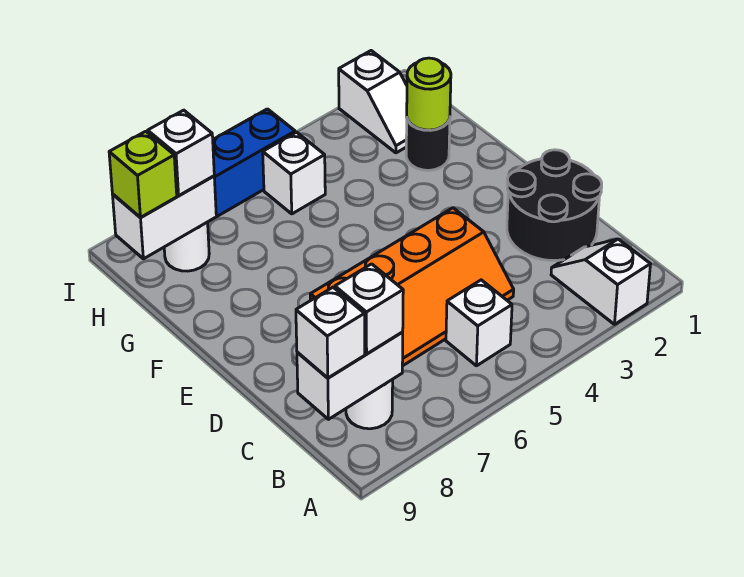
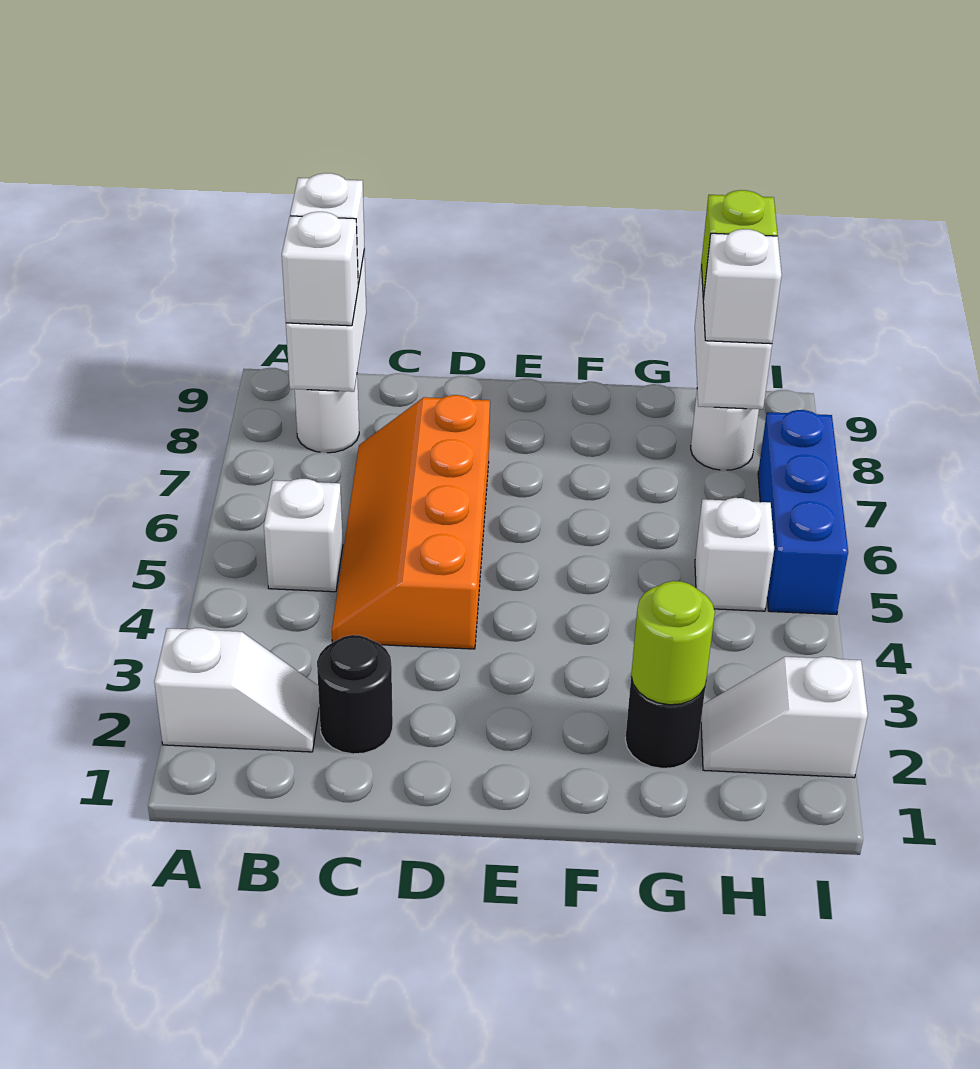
black round brick C1:D2 level 1 -> black round brick C2 level 1

